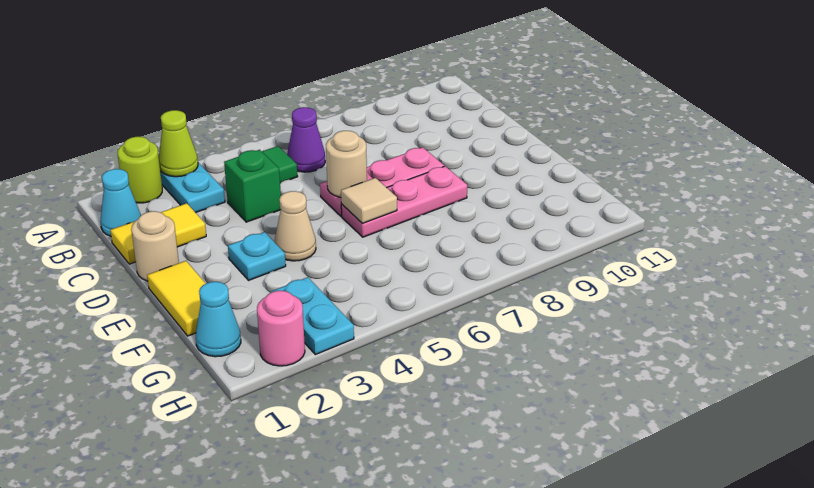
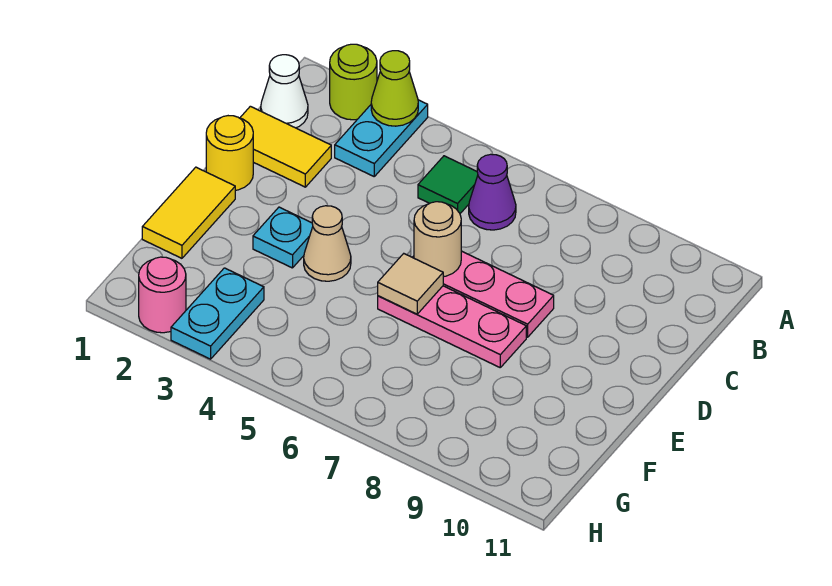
cyan cone B1 level 1 -> white cone B1 level 1
green brick C4 level 1 -> none
tan round brick D1 level 1 -> yellow round brick D1 level 1
cyan cone G1 level 1 -> none

